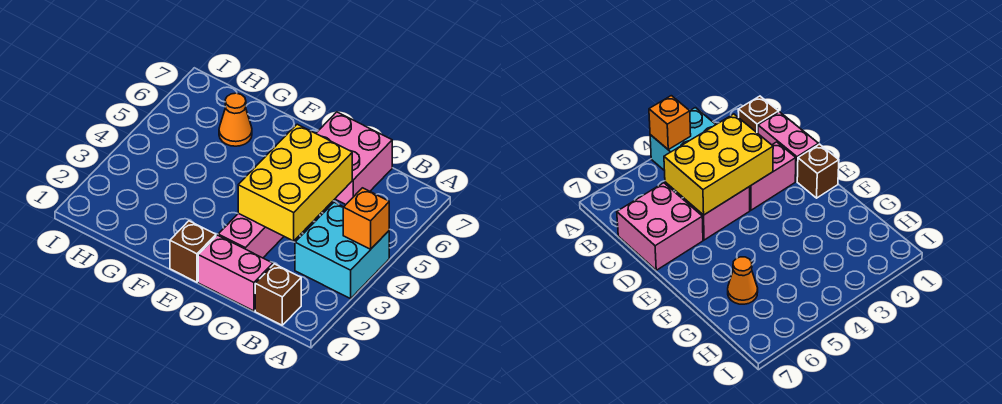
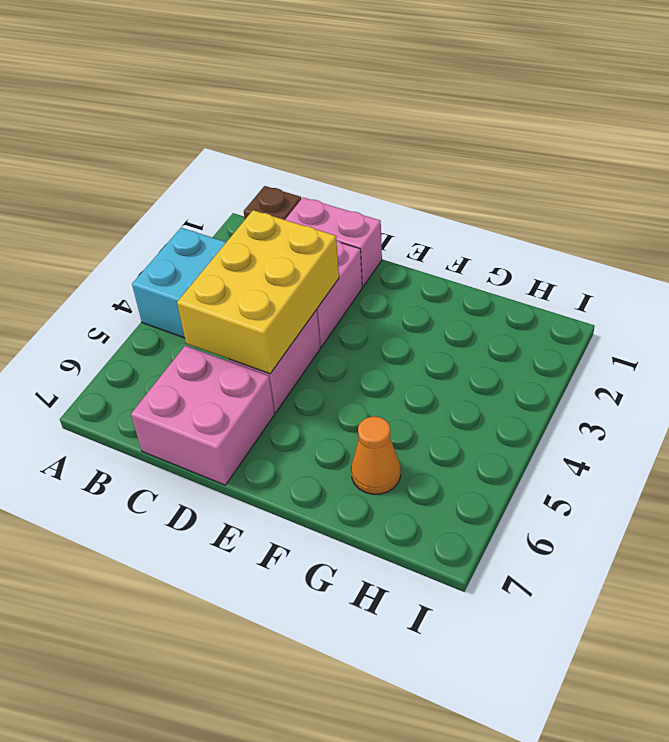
orange brick A4 level 2 -> none
brown brick E1 level 1 -> none

